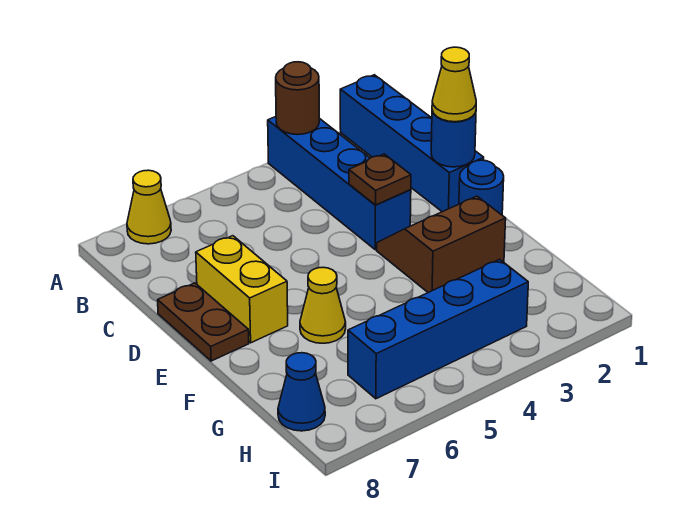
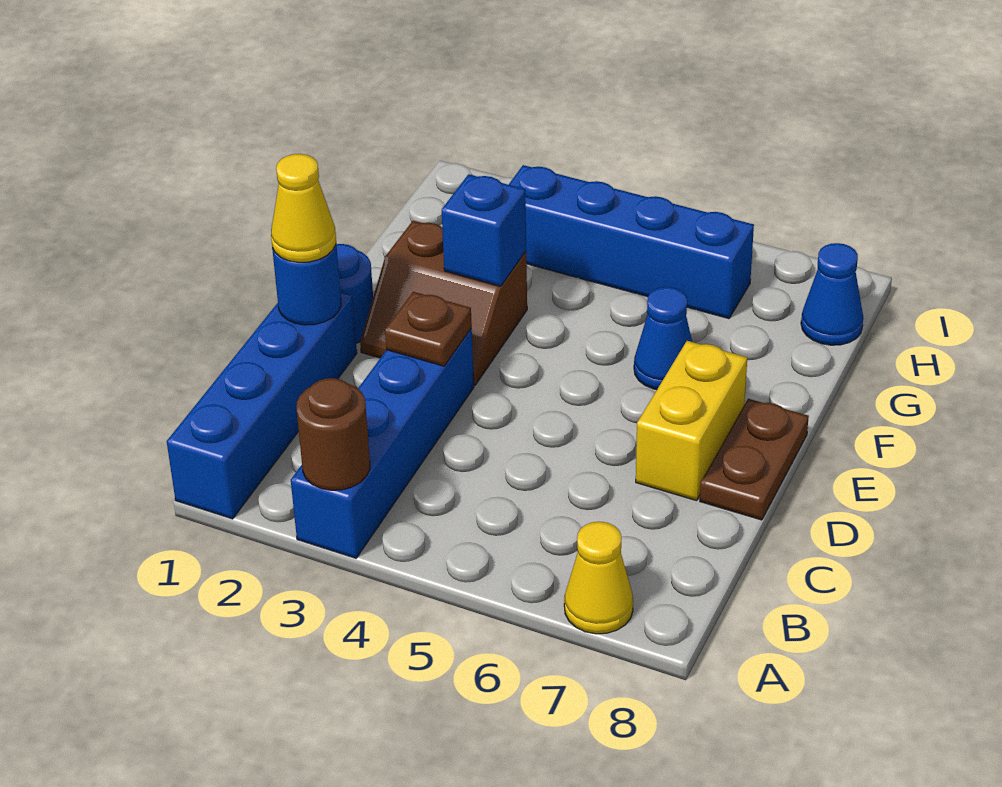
none -> blue brick F3 level 2
yellow cone F6 level 1 -> blue cone F6 level 1

